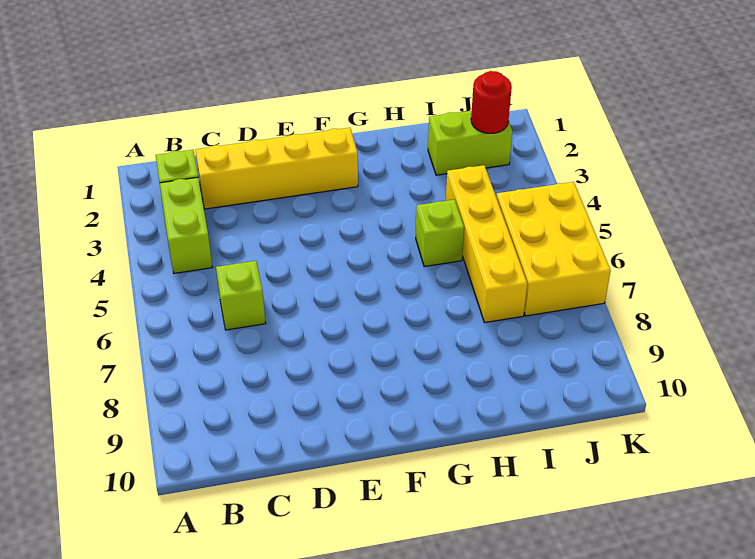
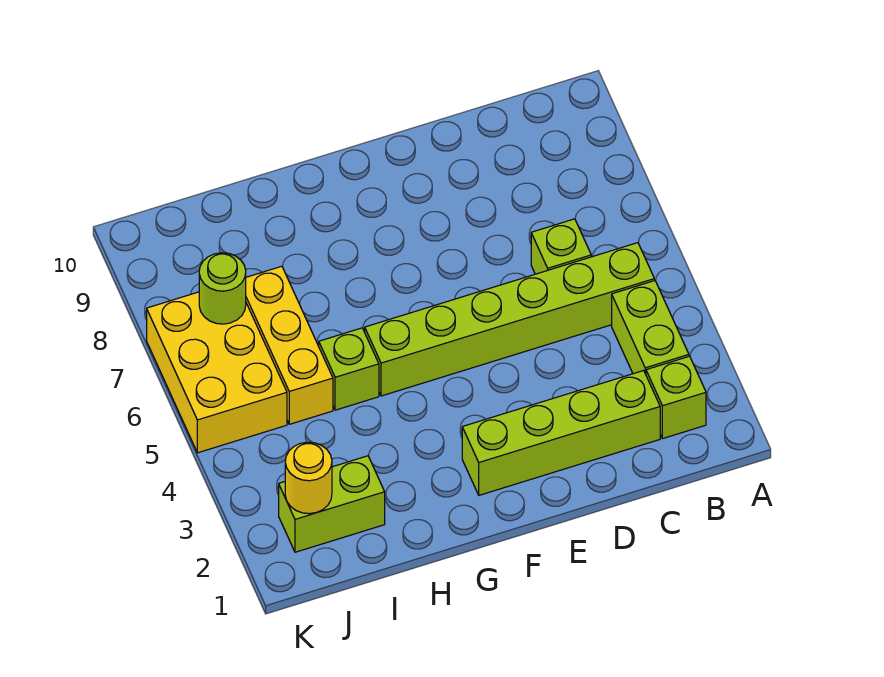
none -> lime brick B5:G5 level 1
yellow brick C2:F2 level 1 -> lime brick C2:F2 level 1
yellow brick I4:I7 level 1 -> yellow brick I5:I7 level 1
red round brick J2 level 2 -> yellow round brick J2 level 2
none -> lime round brick J7 level 2

